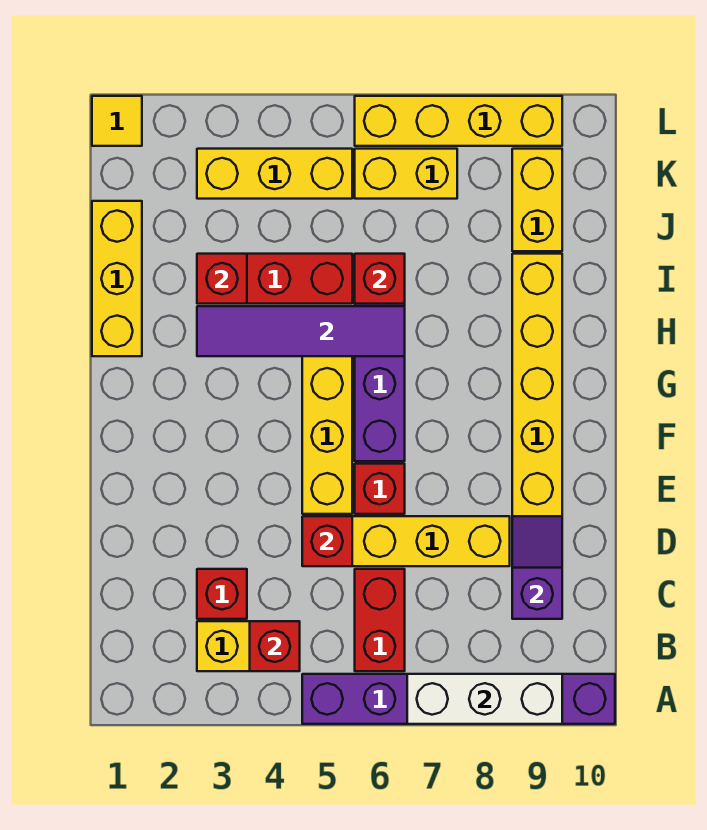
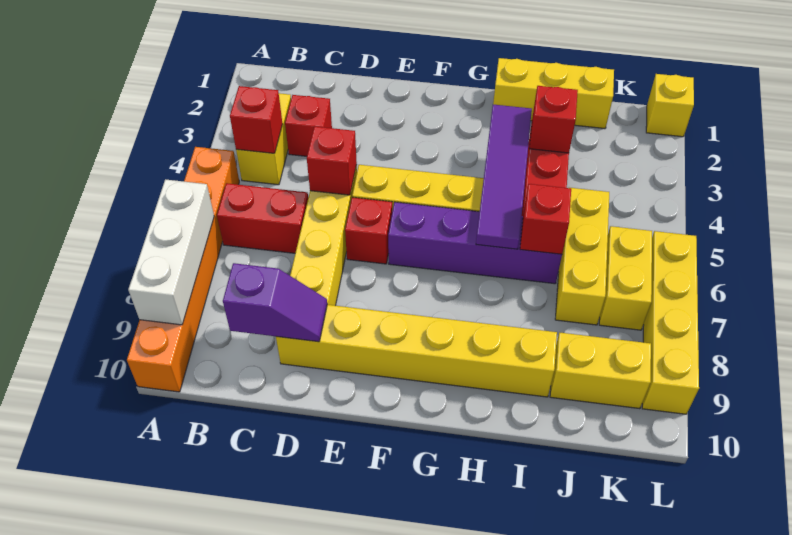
purple brick A5:A10 level 1 -> orange brick A5:A10 level 1
yellow brick K3:K5 level 1 -> yellow brick J5:J7 level 1
yellow tile L1 level 1 -> yellow brick L1 level 1

